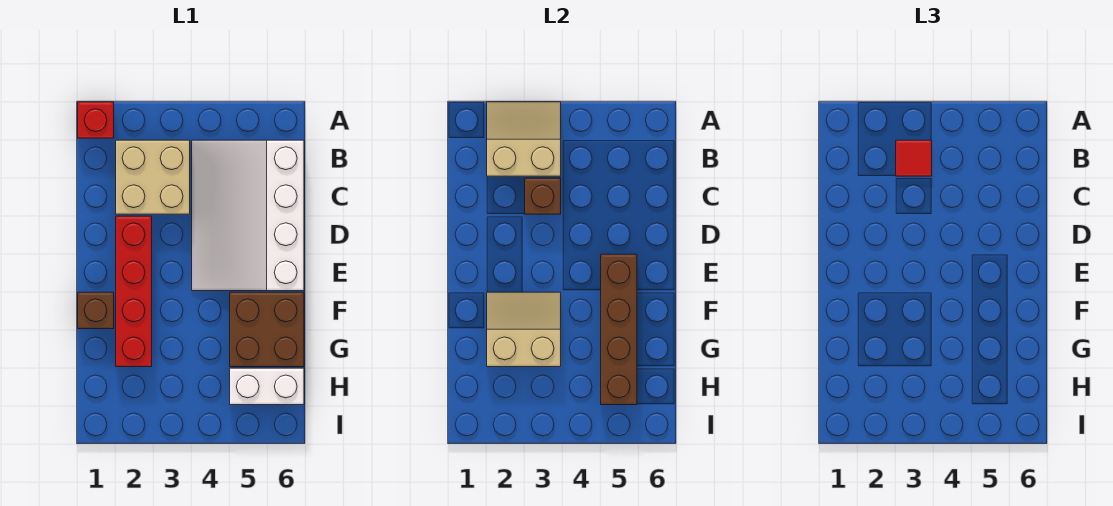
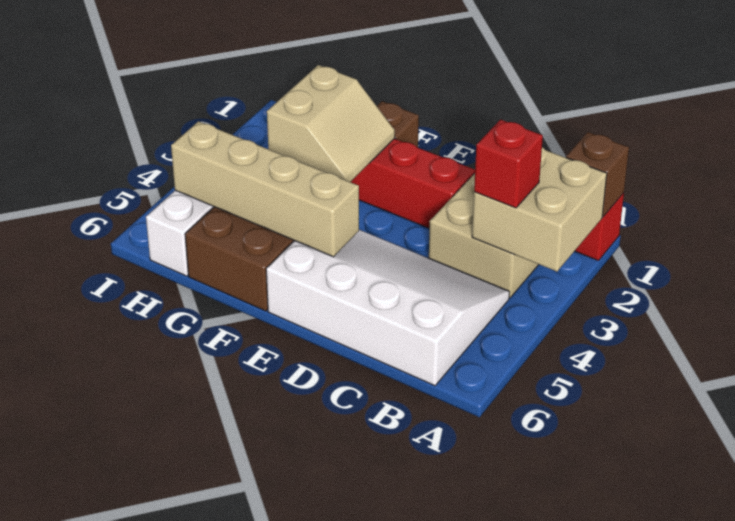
tan slope A2:B3 level 2 top B -> tan brick A2:B3 level 2
red tile B3 level 3 -> red brick B3 level 3
brown brick C3 level 2 -> brown brick A1 level 2
brown brick E5:H5 level 2 -> tan brick E5:H5 level 2

